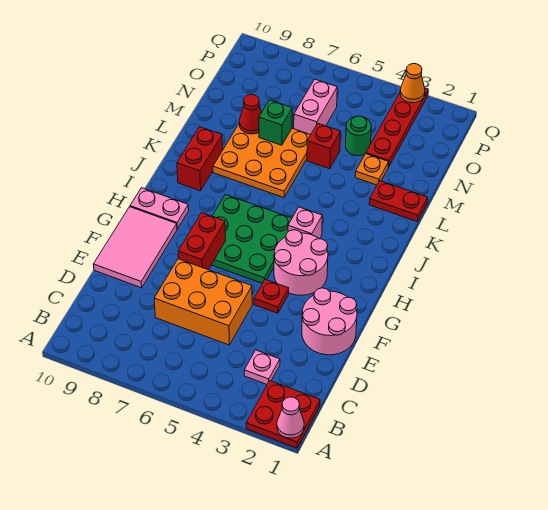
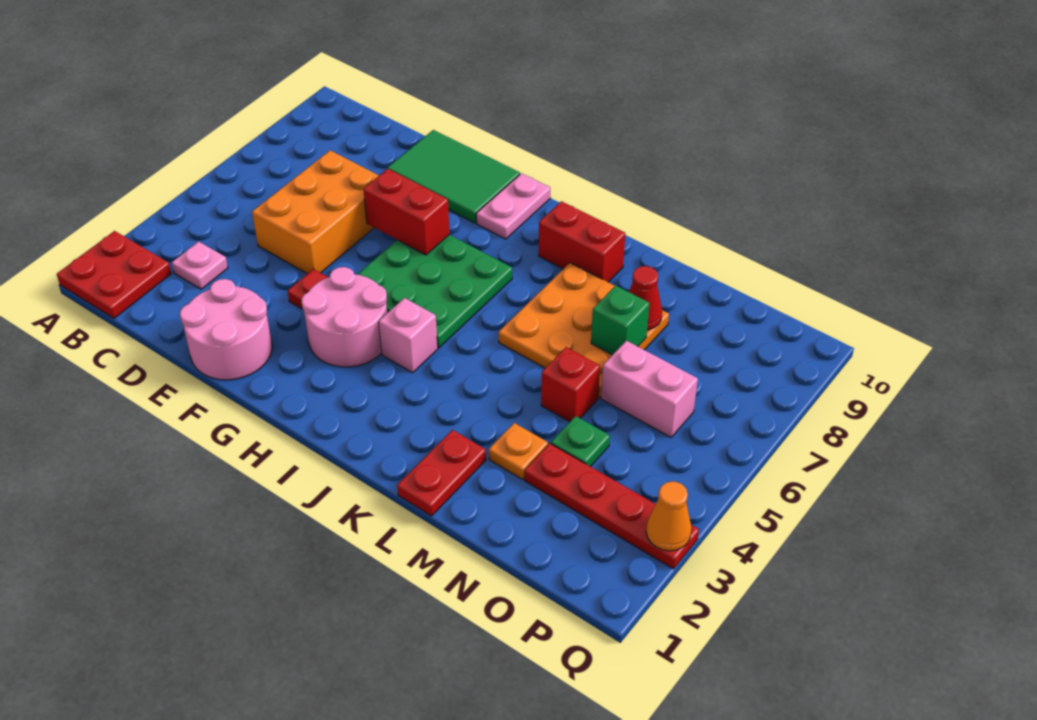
pink cone A1 level 2 -> none
pink tile E9:G10 level 1 -> green tile E9:G10 level 1
green round brick N4 level 1 -> green plate N4 level 1

